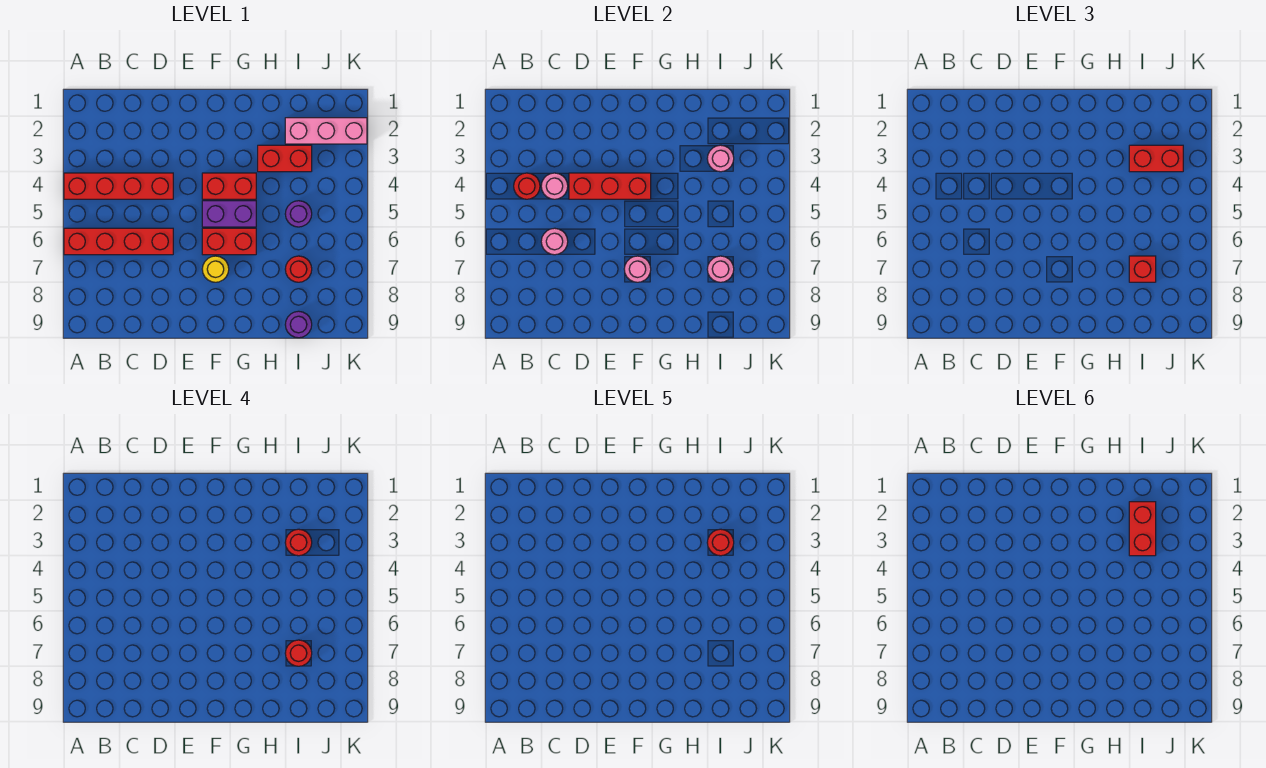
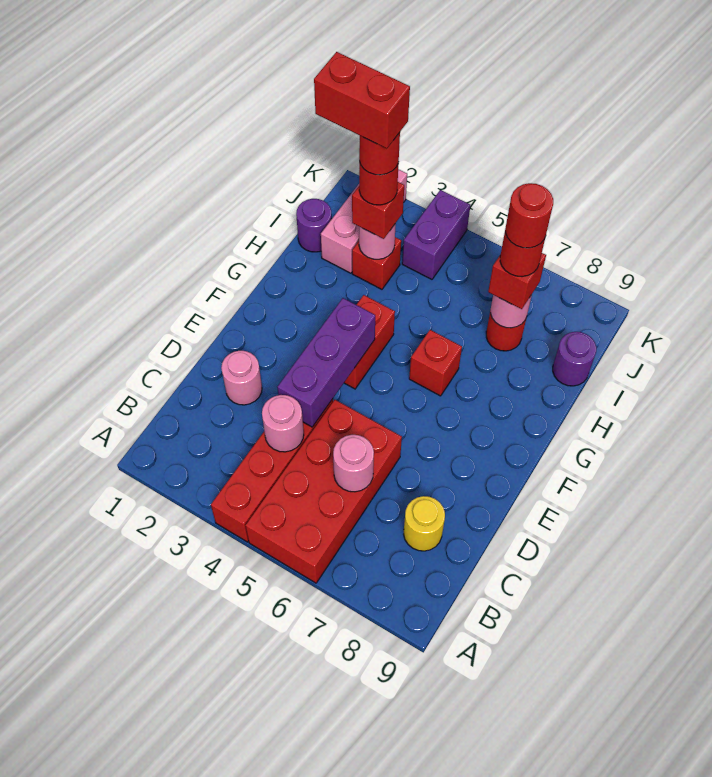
red brick A6:D6 level 1 -> red brick A5:D6 level 1
red round brick B4 level 2 -> red round brick I7 level 5
red brick D4:F4 level 2 -> purple brick D4:F4 level 2
purple brick F5:G5 level 1 -> purple brick J4:K4 level 1
red brick F6:G6 level 1 -> red brick G6 level 1
yellow round brick F7 level 1 -> yellow round brick C8 level 1
pink round brick F7 level 2 -> pink round brick D2 level 1
red brick H3:I3 level 1 -> red brick I3 level 1
red brick I3:J3 level 3 -> red brick I3 level 3
purple round brick I5 level 1 -> purple round brick I1 level 1

